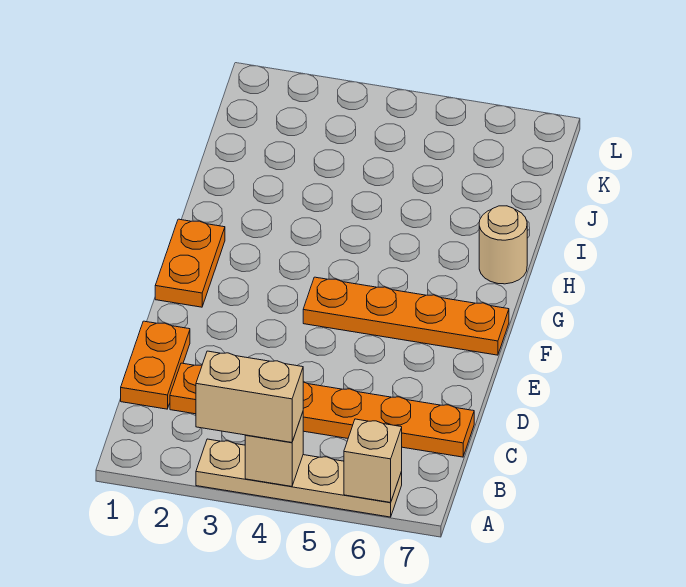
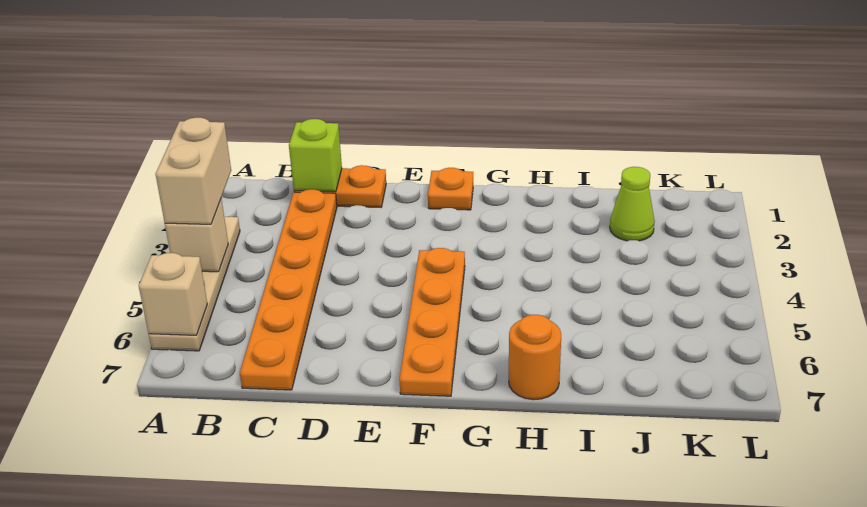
none -> lime brick C1 level 2
orange plate F1:G1 level 1 -> orange plate F1 level 1
tan round brick H7 level 1 -> orange round brick H7 level 1
none -> lime cone J2 level 1

